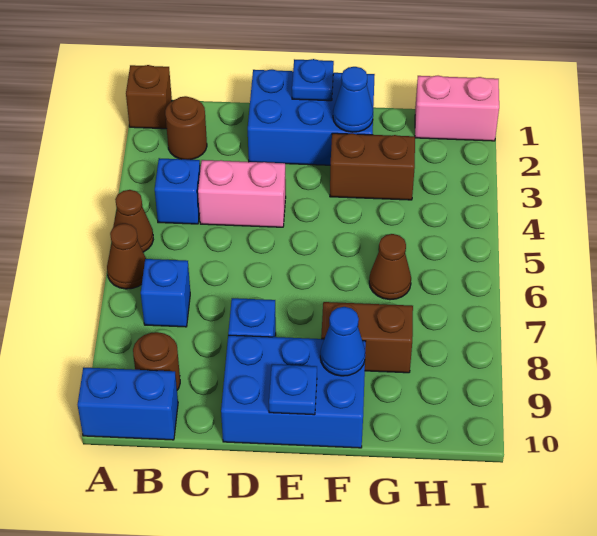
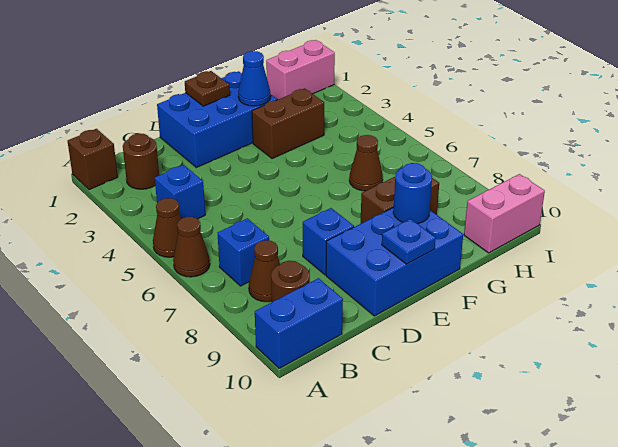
none -> brown cone B8 level 1
pink brick C4:D4 level 1 -> pink brick H10:I10 level 1
blue plate E1 level 2 -> brown plate E1 level 2
blue cone F9 level 2 -> blue round brick F9 level 2

